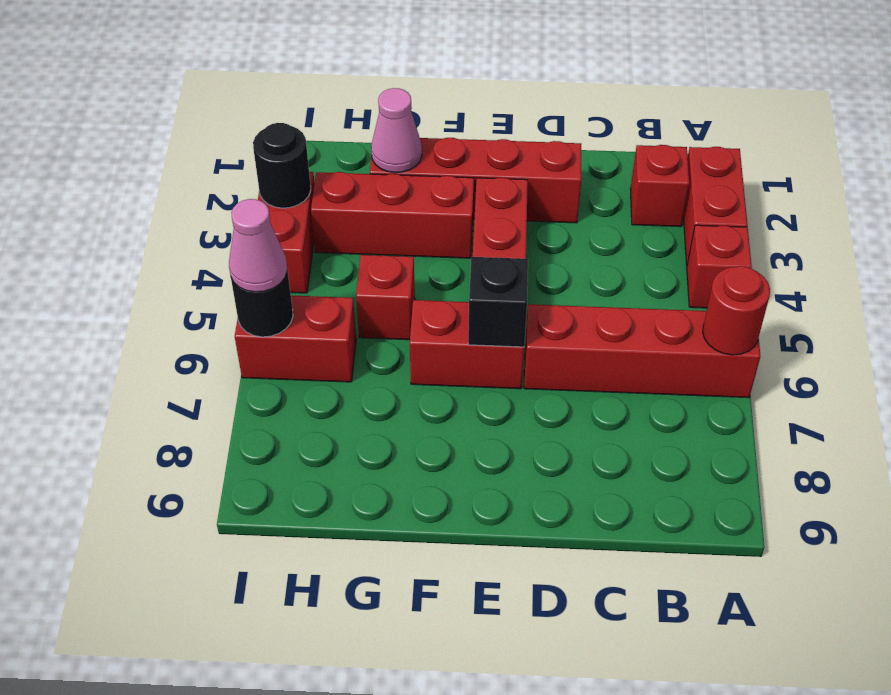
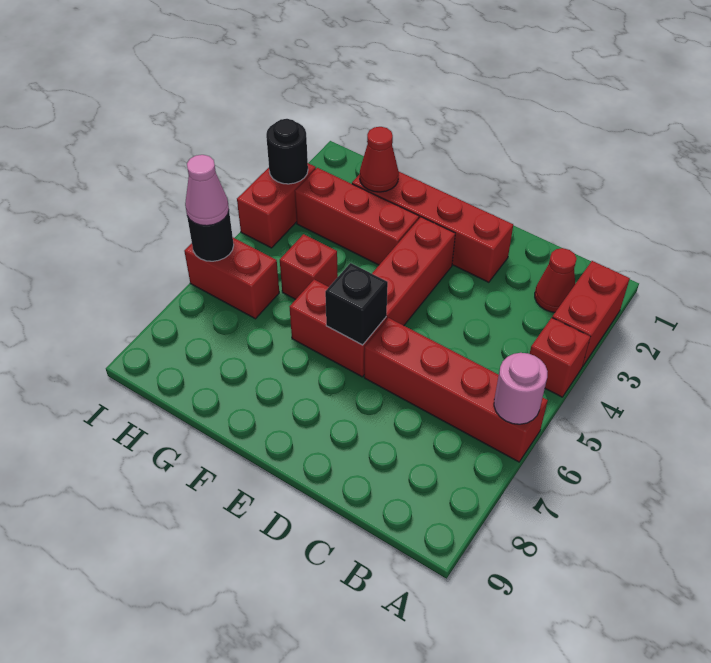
red round brick A6 level 2 -> pink round brick A6 level 2
red brick B2 level 1 -> red cone B2 level 1
pink cone G2 level 2 -> red cone G2 level 2

